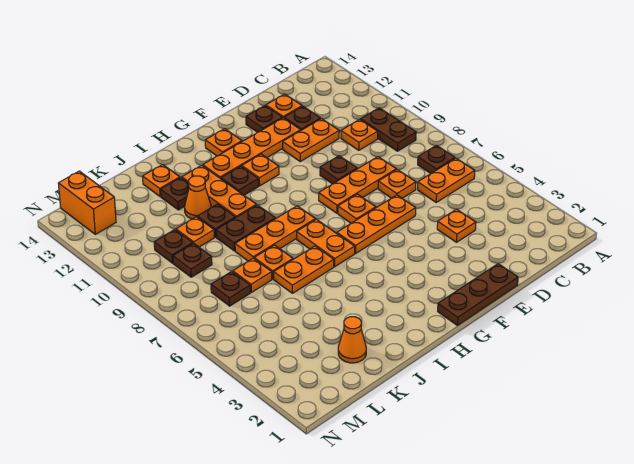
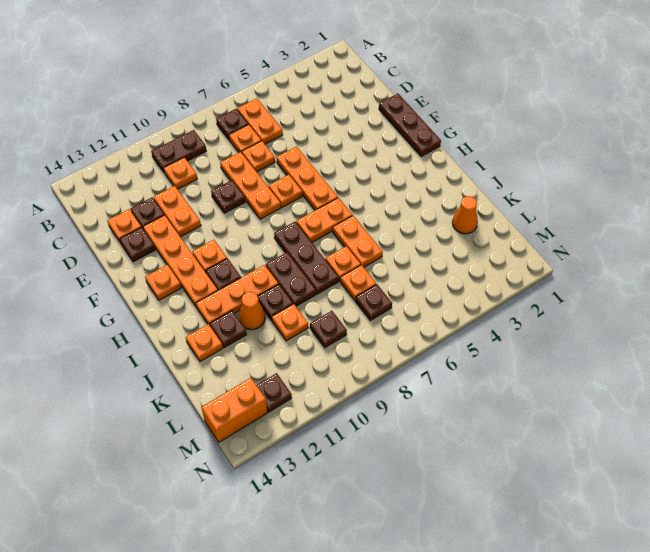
orange plate D4 level 1 -> orange plate C7 level 1
orange plate H8:J8 level 1 -> brown plate H8:J8 level 1
brown plate L10 level 1 -> brown plate M12 level 1

